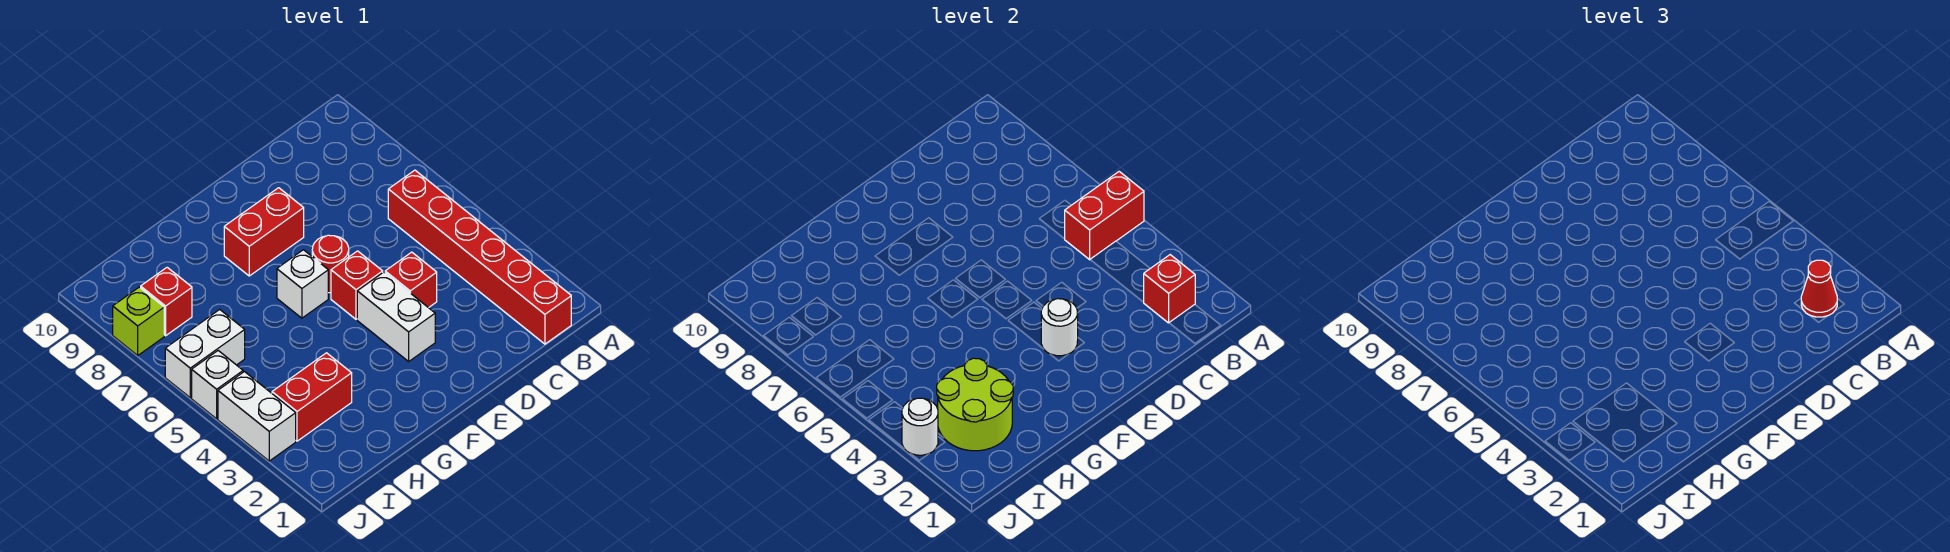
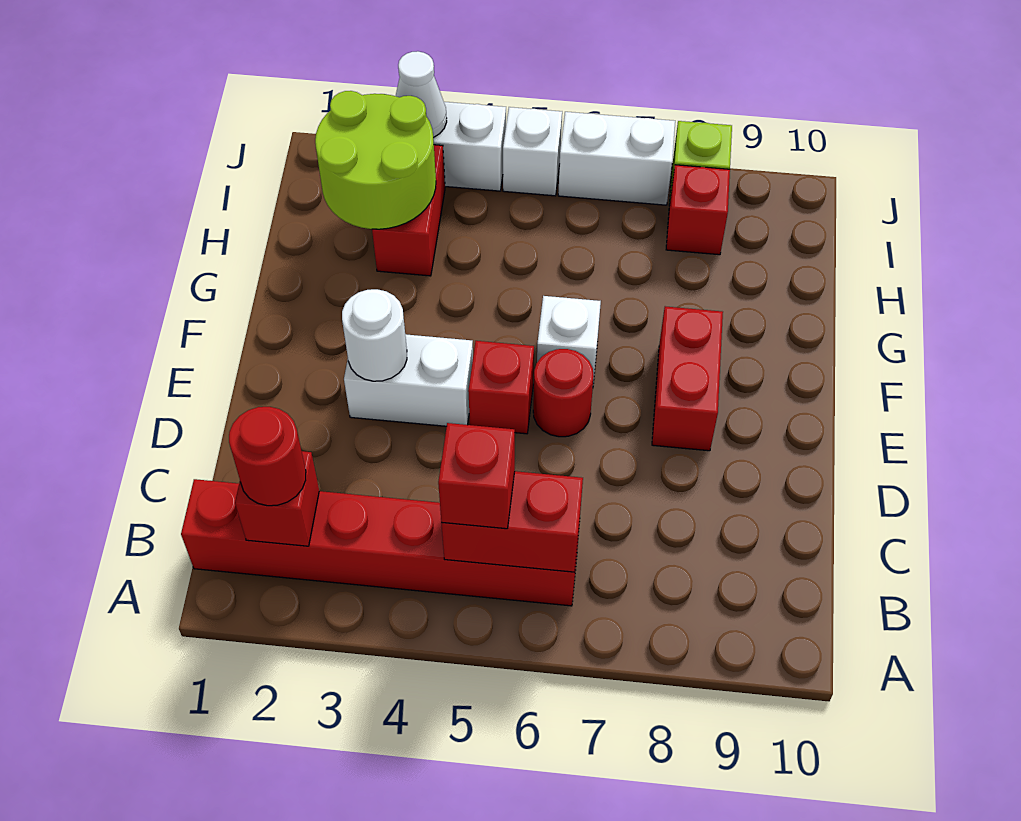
red brick A5:B5 level 2 -> red brick B5:B6 level 2
red cone B2 level 3 -> red round brick B2 level 3
red brick D4 level 1 -> red brick B5 level 3
white brick I6:J6 level 1 -> white brick J6:J7 level 1
white round brick J3 level 2 -> white cone J3 level 2

